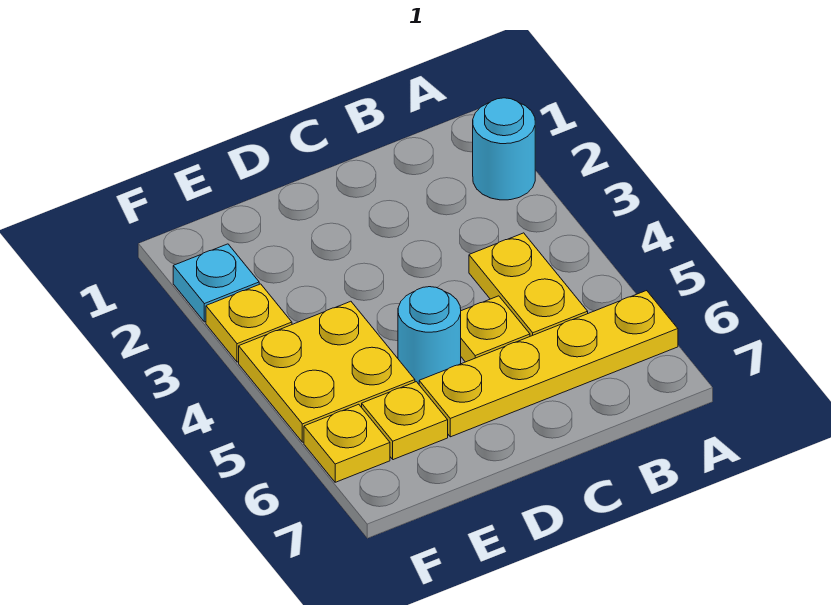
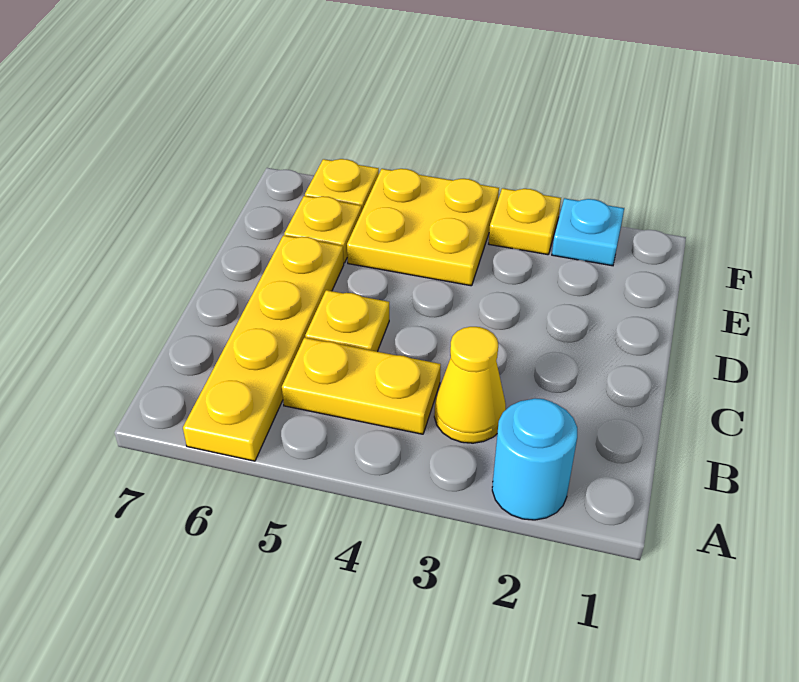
none -> yellow cone B3 level 1
cyan round brick D5 level 1 -> none

